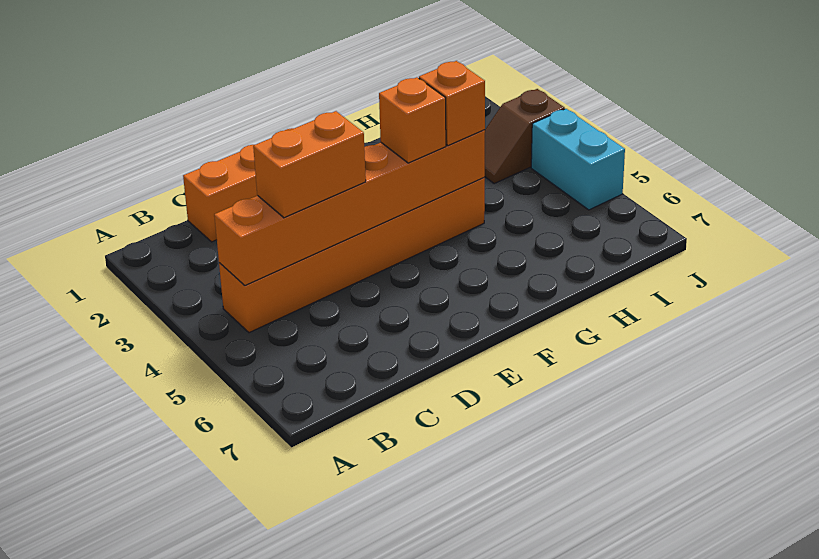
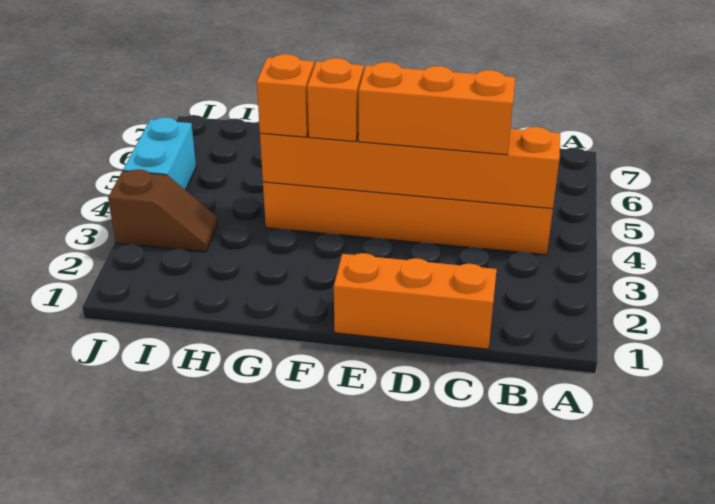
orange brick C4:D4 level 3 -> orange brick C4:E4 level 3

